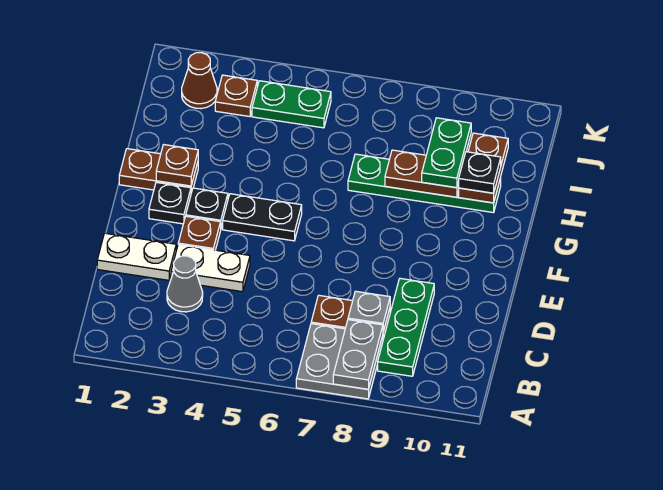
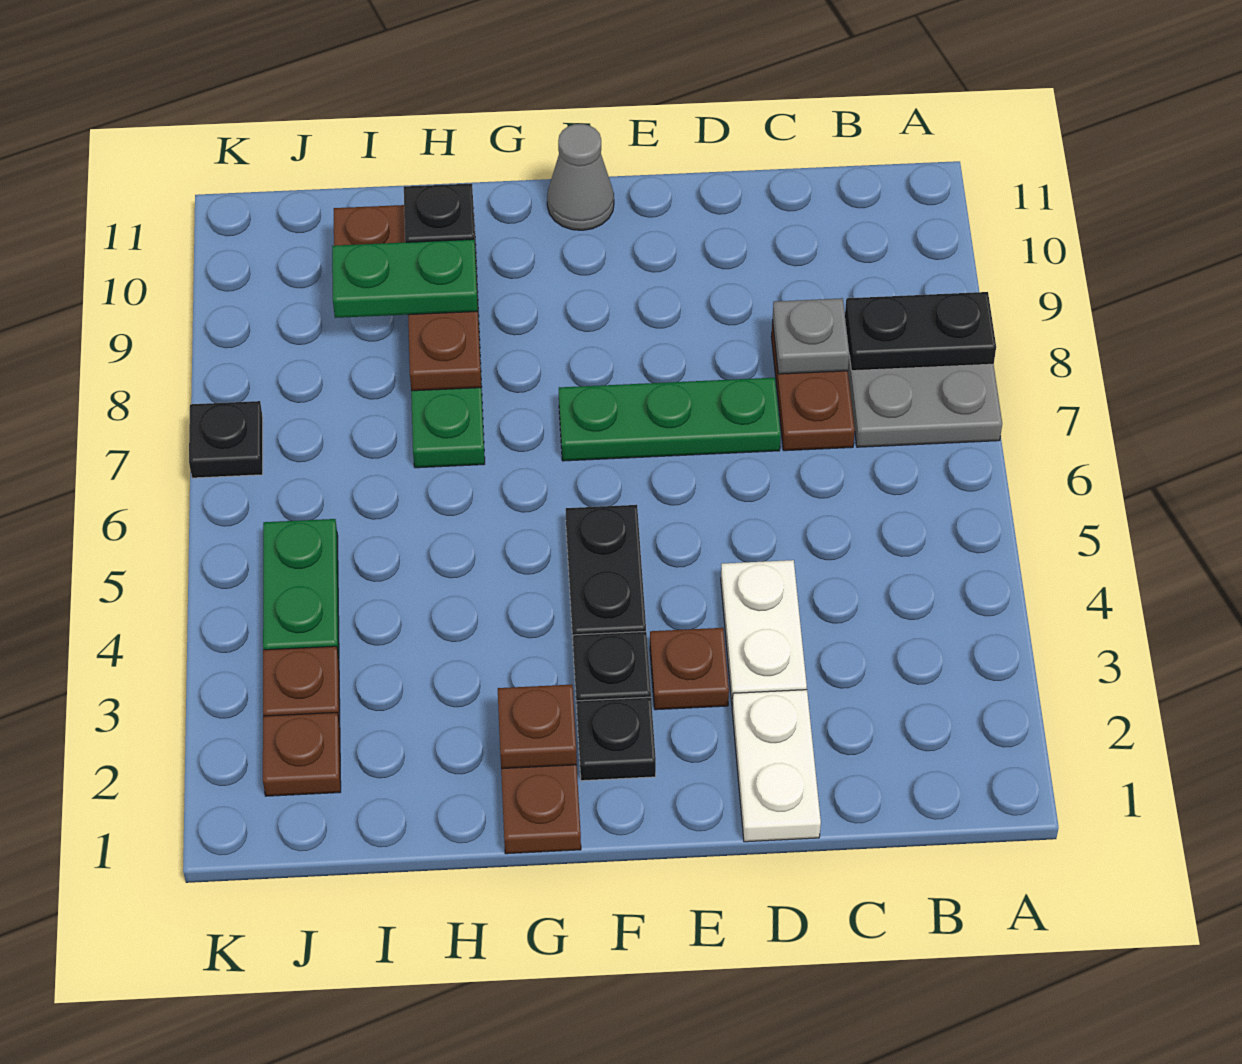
grey plate A8:B8 level 2 -> black plate A8:B8 level 2
green plate B9:D9 level 1 -> green plate D7:F7 level 1
grey cone C3 level 1 -> grey cone F11 level 1
brown cone J2 level 1 -> brown plate J2 level 1
none -> black plate K7 level 1

